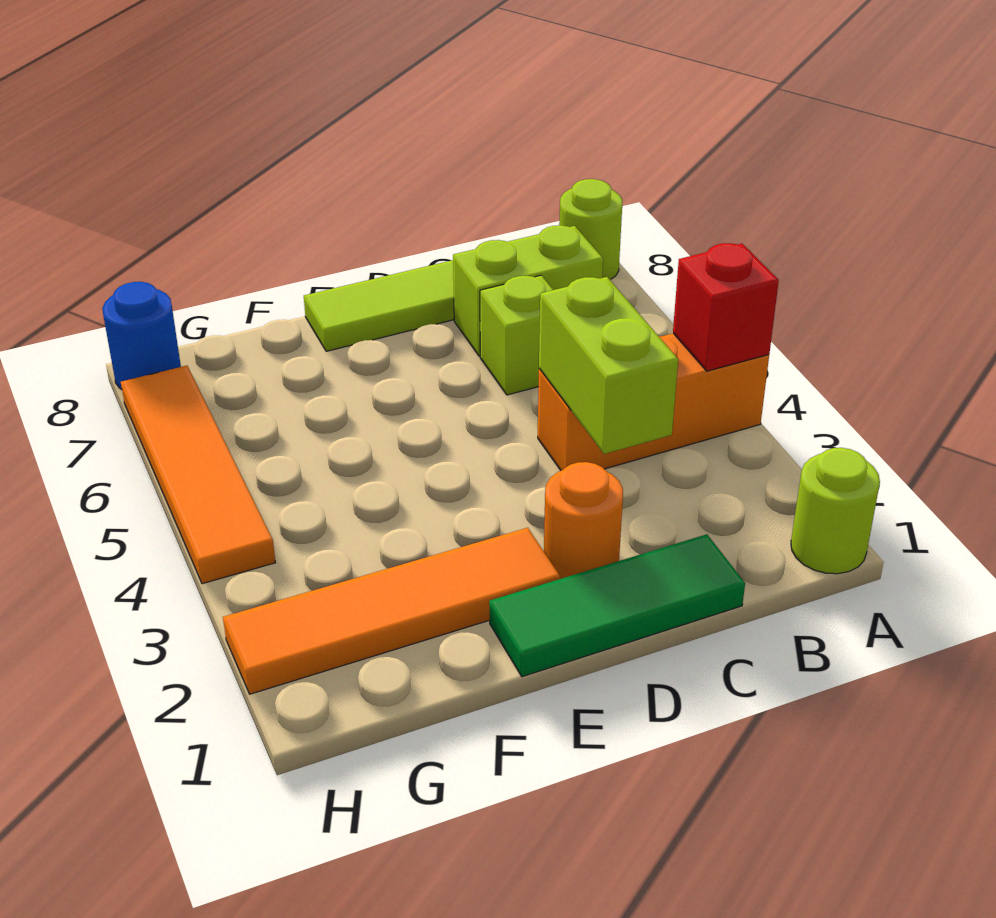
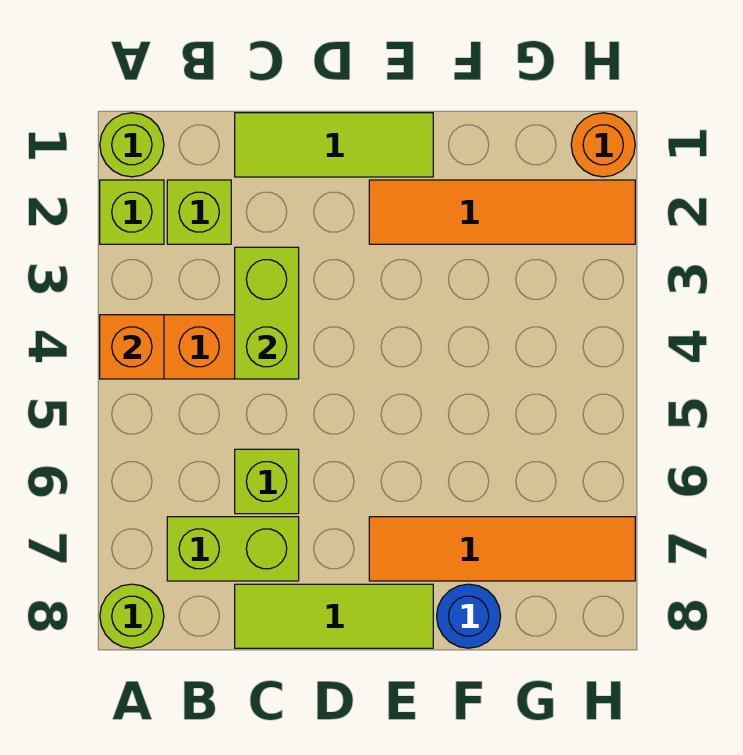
none -> lime brick A2 level 1
red brick A4 level 2 -> orange brick A4 level 2
none -> lime brick B2 level 1
green tile C1:E1 level 1 -> lime tile C1:E1 level 1
orange round brick D2 level 1 -> orange round brick H1 level 1
orange tile H4:H7 level 1 -> orange tile E7:H7 level 1
blue round brick H8 level 1 -> blue round brick F8 level 1

